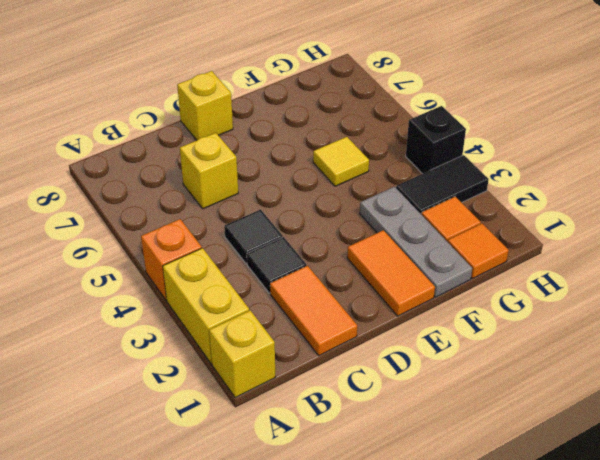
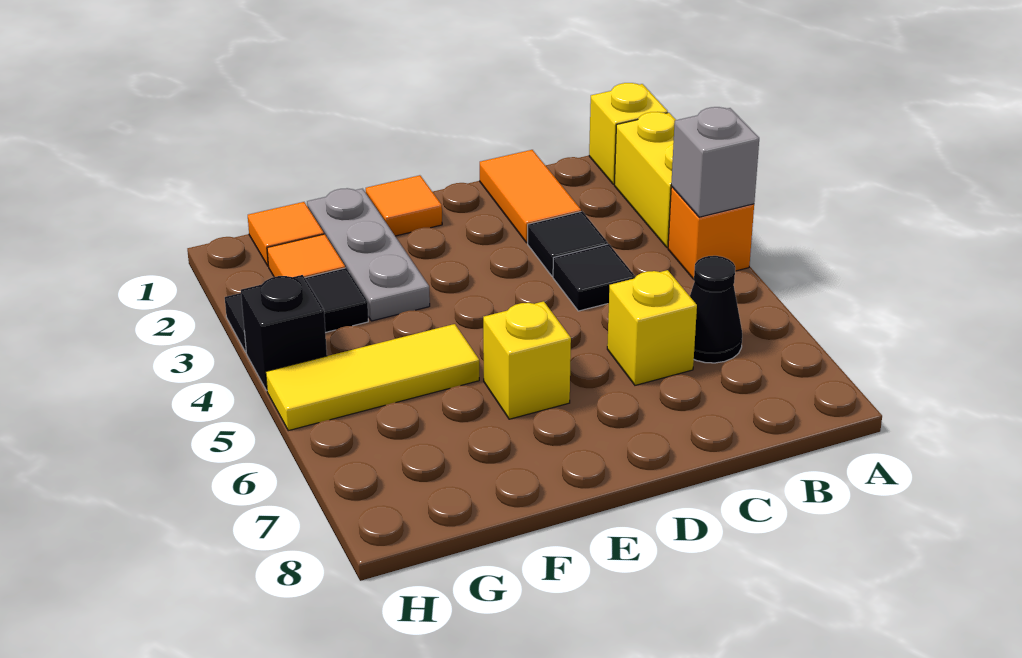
none -> grey brick A4 level 2
none -> black cone B6 level 1
yellow brick D8 level 1 -> yellow brick E6 level 1
orange tile E1:E2 level 1 -> orange tile E1 level 1
yellow tile F5 level 1 -> yellow tile F5:H5 level 1

